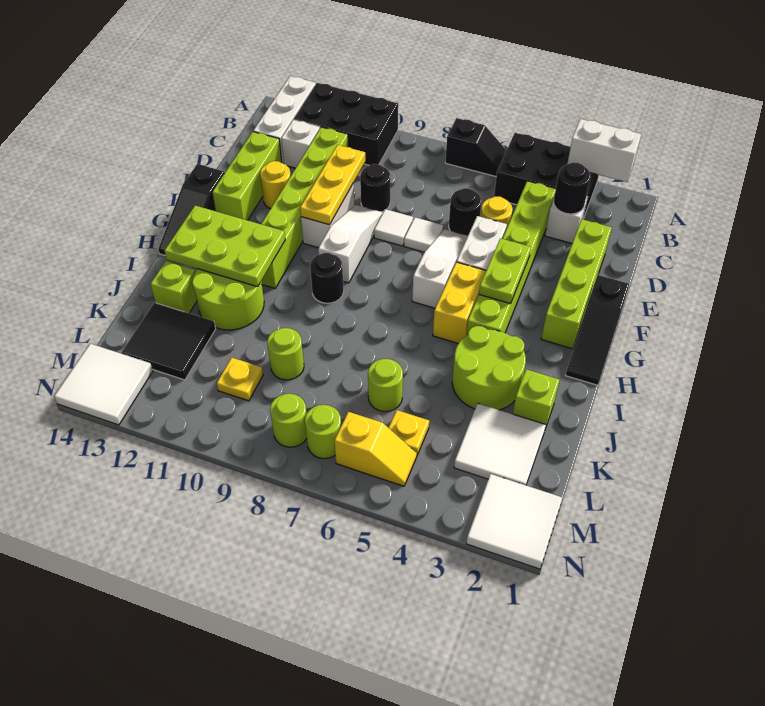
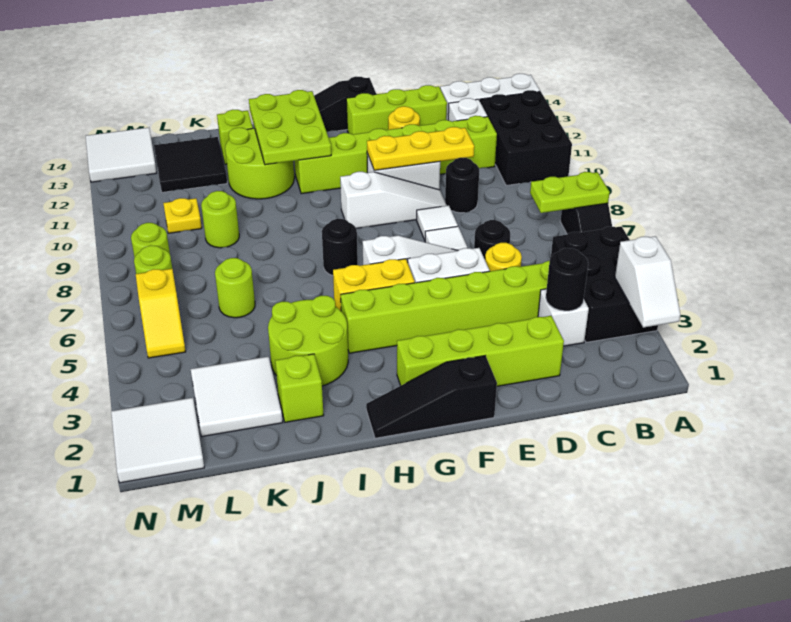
white brick A2:A3 level 2 -> white slope A2:A3 level 2 top 3
lime plate F4:G4 level 2 -> lime plate A7:B7 level 2
black round brick H9 level 1 -> black round brick H7 level 1
yellow plate L5 level 1 -> none

